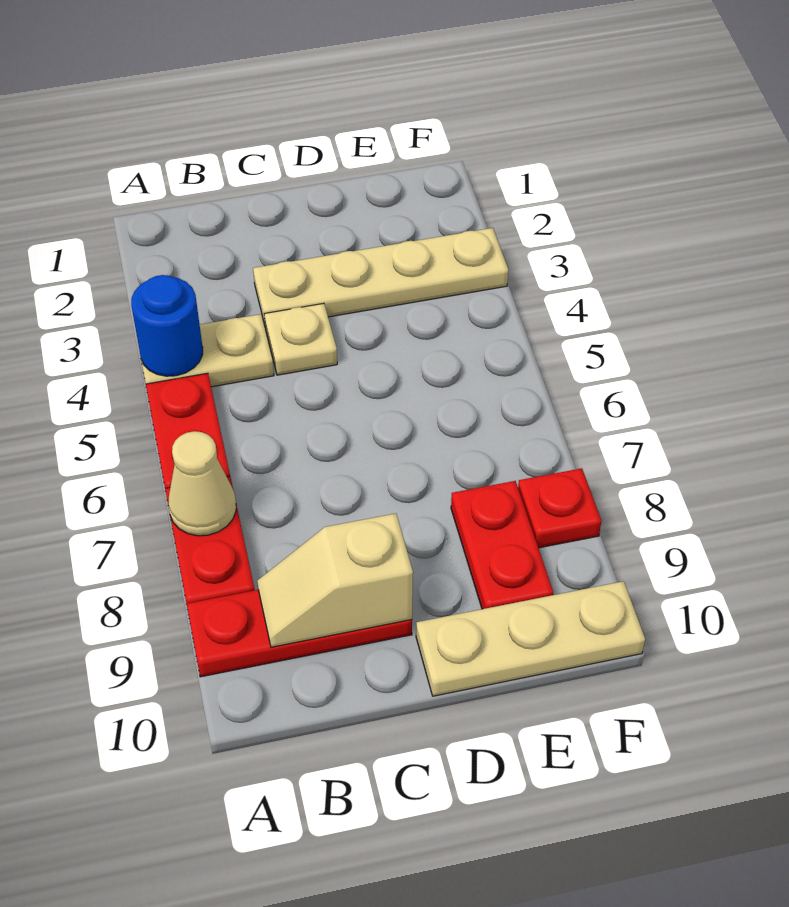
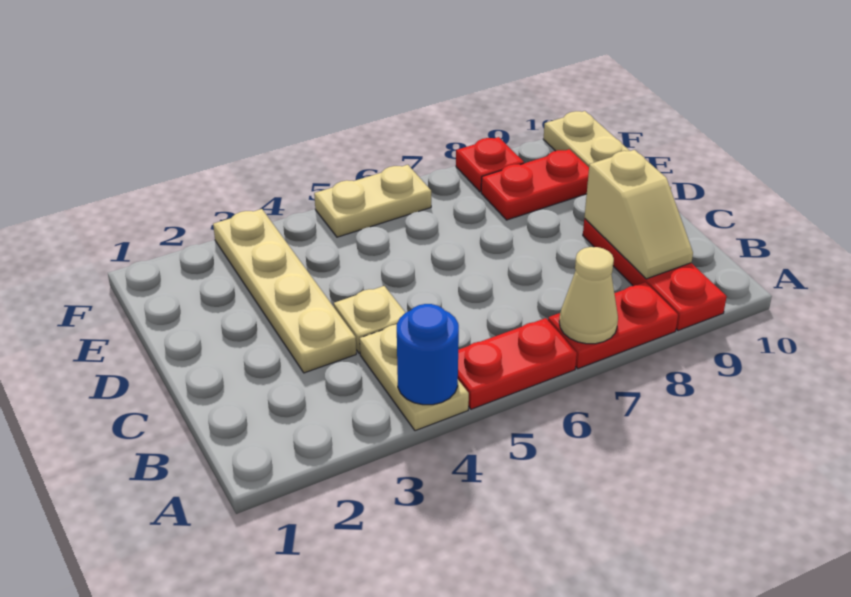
none -> tan plate F5:F6 level 1

